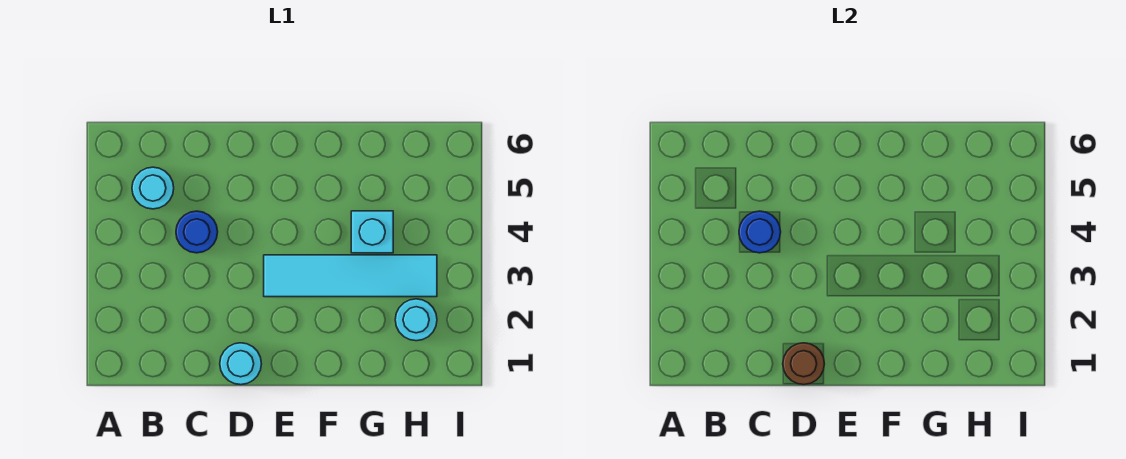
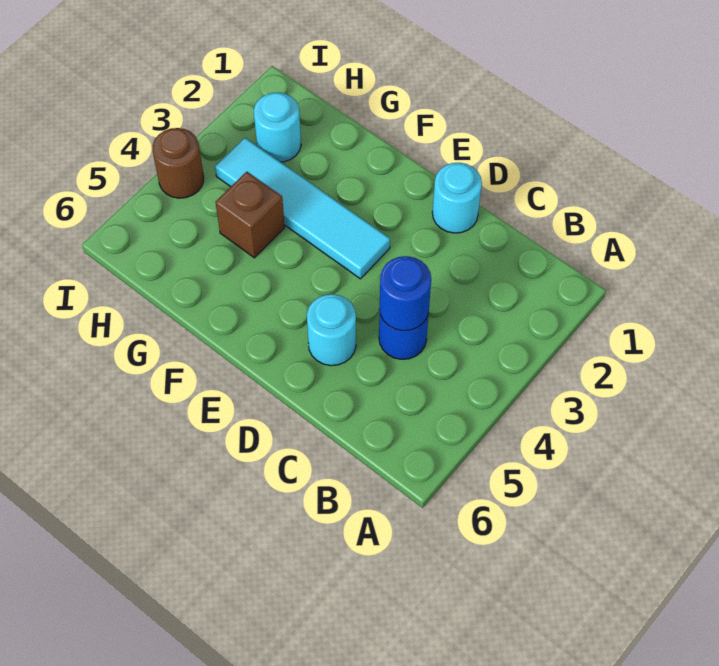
cyan round brick B5 level 1 -> cyan round brick D5 level 1
brown round brick D1 level 2 -> brown round brick I4 level 1
cyan brick G4 level 1 -> brown brick G4 level 1

